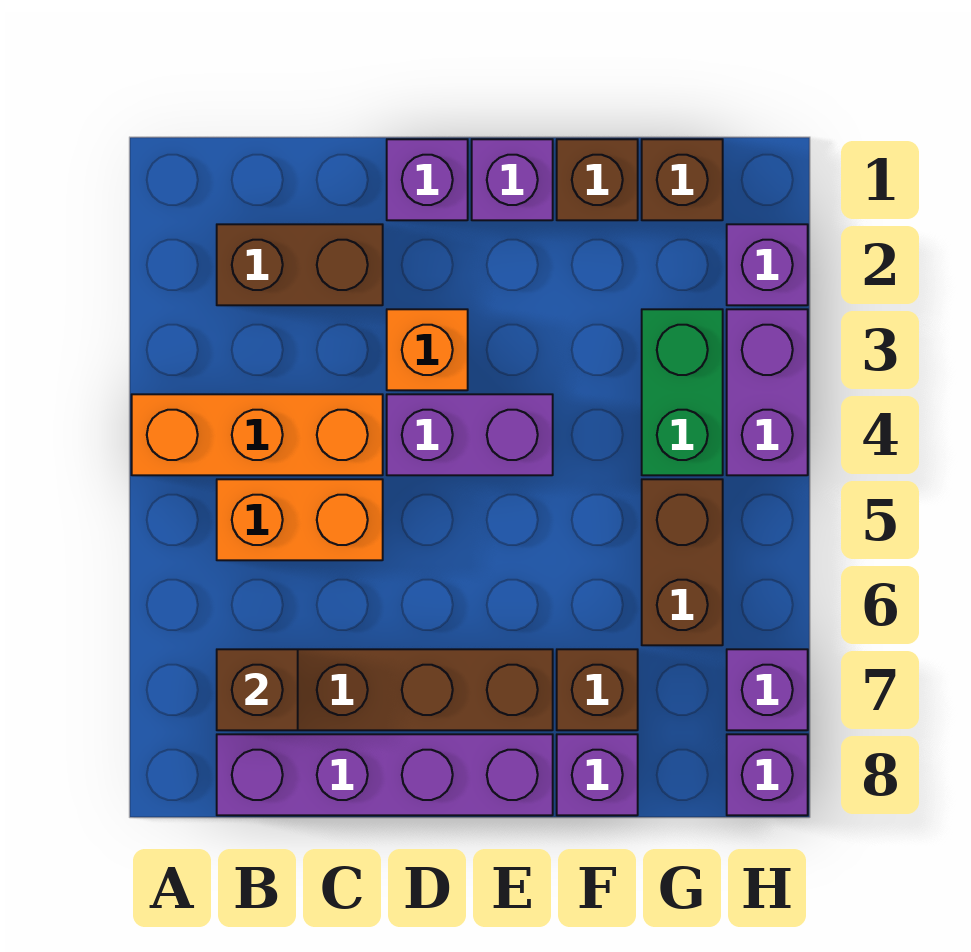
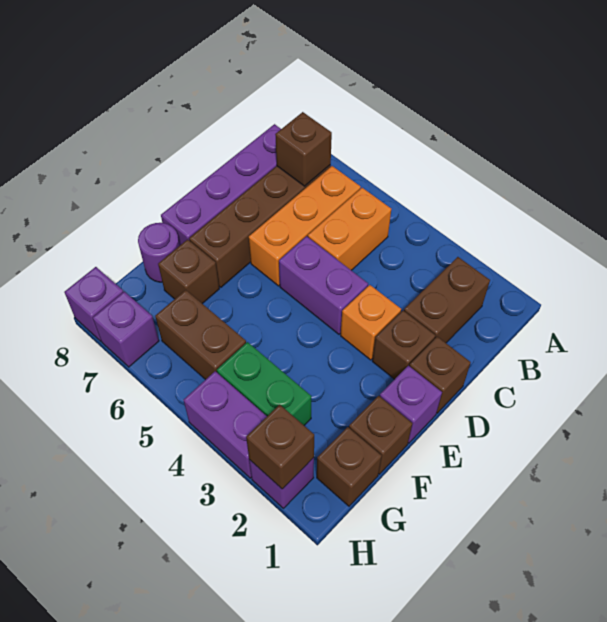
orange brick A4:C4 level 1 -> orange brick B6:D6 level 1
purple brick D1 level 1 -> brown brick D1 level 1
none -> brown brick D2 level 1
purple brick D4:E4 level 1 -> purple brick D4:D5 level 1
purple brick F8 level 1 -> purple round brick F8 level 1
none -> brown brick H2 level 2

